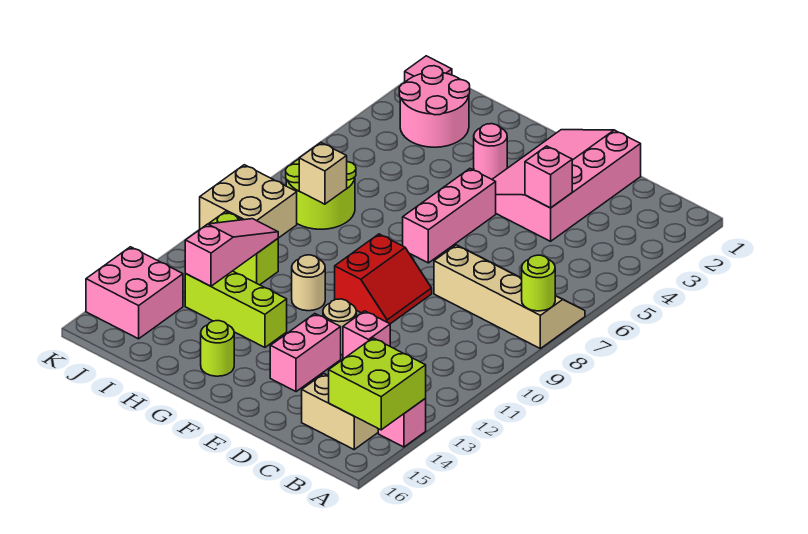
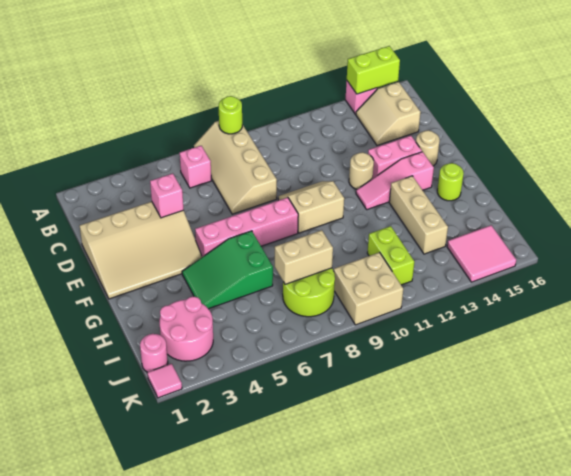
lime brick A14:B15 level 2 -> lime brick A14:A15 level 2
pink slope D1:F4 level 1 top D -> tan slope D1:F4 level 1 top D
pink brick D12 level 1 -> pink brick B6 level 1
red slope E9:F10 level 1 top F -> tan slope E9:F10 level 1 top F
pink brick F5:F7 level 1 -> pink brick F5:F8 level 1
pink round brick G3 level 1 -> pink round brick J1 level 1
none -> green slope G4:H6 level 1 top 6
tan round brick G11 level 1 -> tan round brick E15 level 1
lime brick G13:I13 level 1 -> tan brick G13:I13 level 1
tan brick I8 level 2 -> tan brick I7:I8 level 2
pink slope I11:I13 level 2 top 13 -> pink slope F12:F14 level 1 top 14
pink brick J14:K15 level 1 -> pink tile J14:K15 level 1

